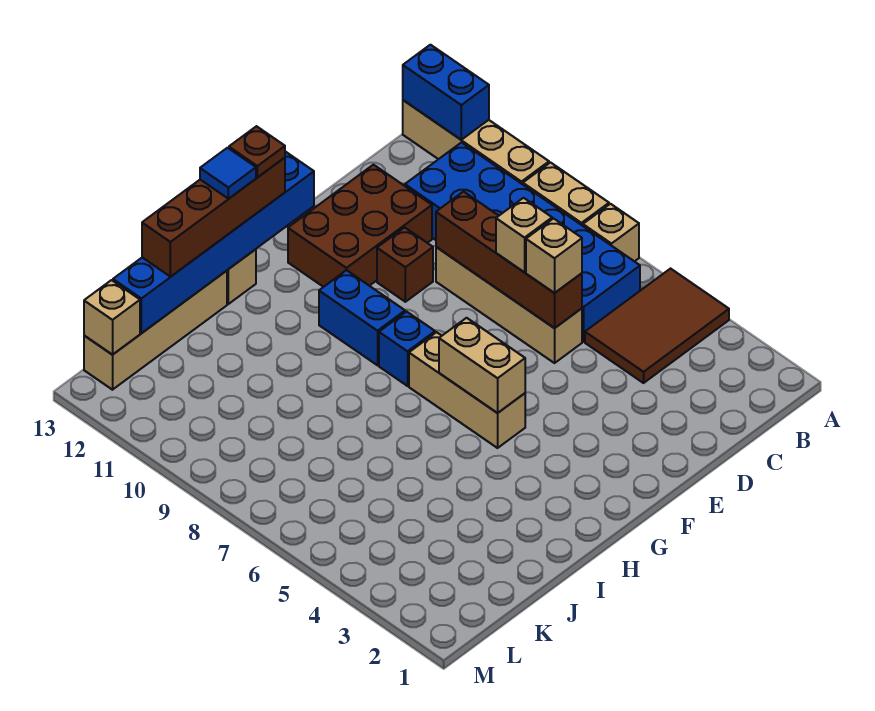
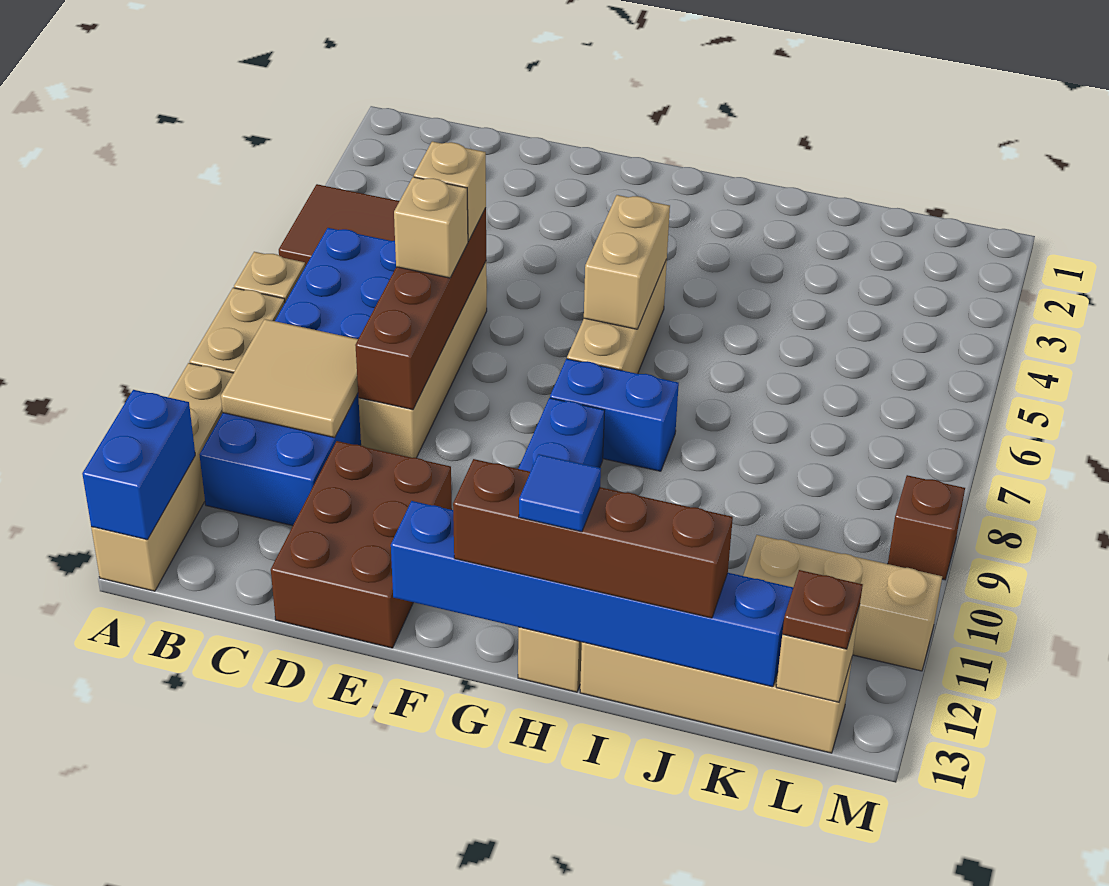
none -> tan tile B9:C10 level 2
brown brick D11:F12 level 1 -> brown brick D11:E13 level 1
brown brick E10 level 1 -> brown brick M9 level 1
blue brick G8 level 1 -> blue brick G8:H8 level 1
brown plate G13 level 4 -> brown plate L13 level 3
none -> tan brick K11:M11 level 1

